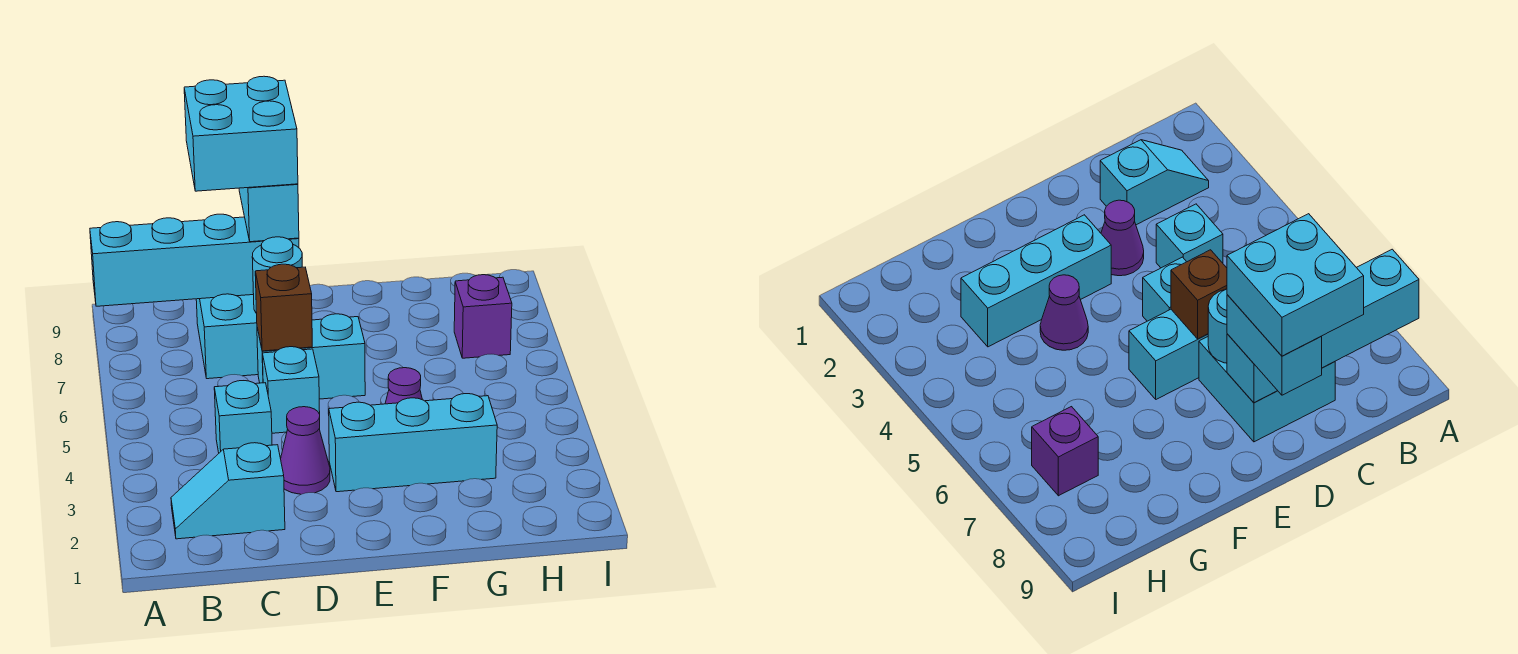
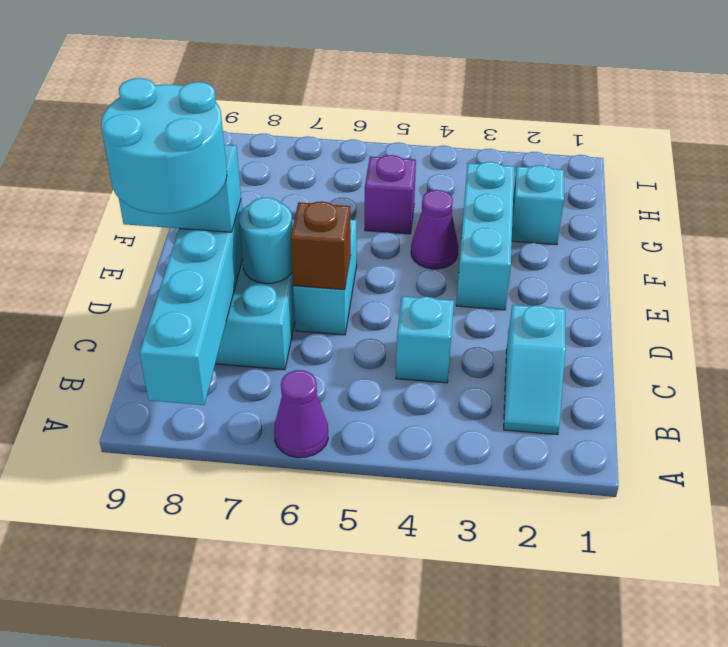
cyan brick C8:D9 level 4 -> cyan round brick C8:D9 level 4
purple cone D3 level 1 -> purple cone A6 level 1
cyan brick D5 level 1 -> cyan brick G2 level 1
purple brick H7 level 1 -> purple brick G5 level 1

